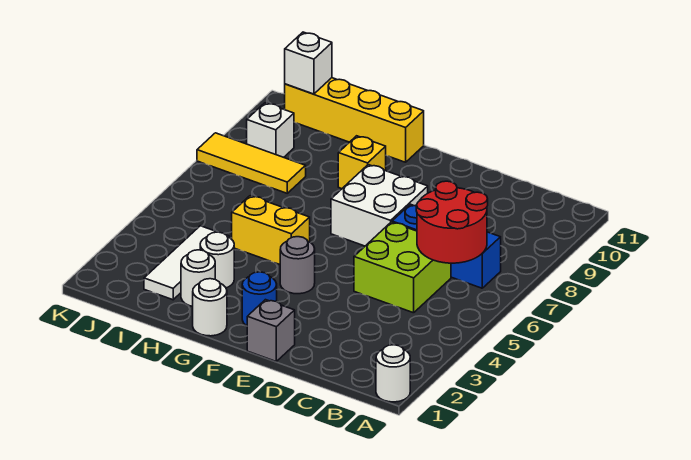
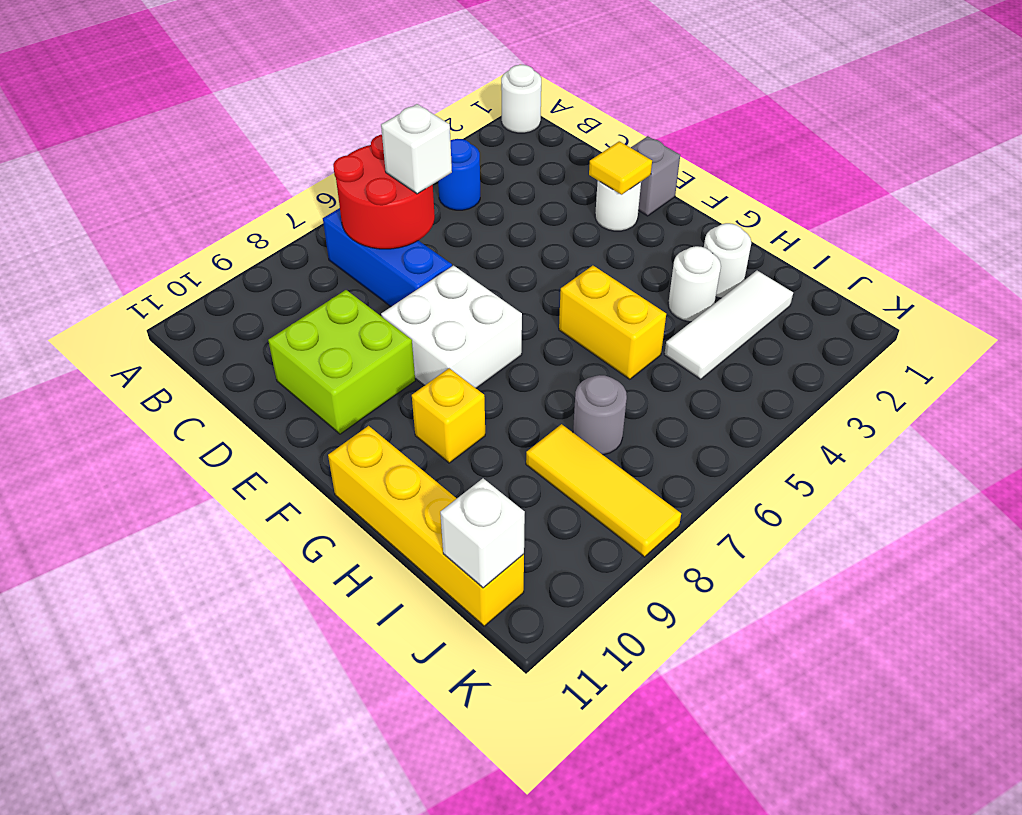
lime brick C5:D6 level 1 -> lime brick D9:E10 level 1
none -> yellow tile E2 level 2
blue round brick F2 level 1 -> blue round brick B4 level 1
grey round brick F4 level 1 -> grey round brick I7 level 1
white round brick G1 level 1 -> white round brick E2 level 1
white brick J9 level 1 -> white brick C6 level 3

